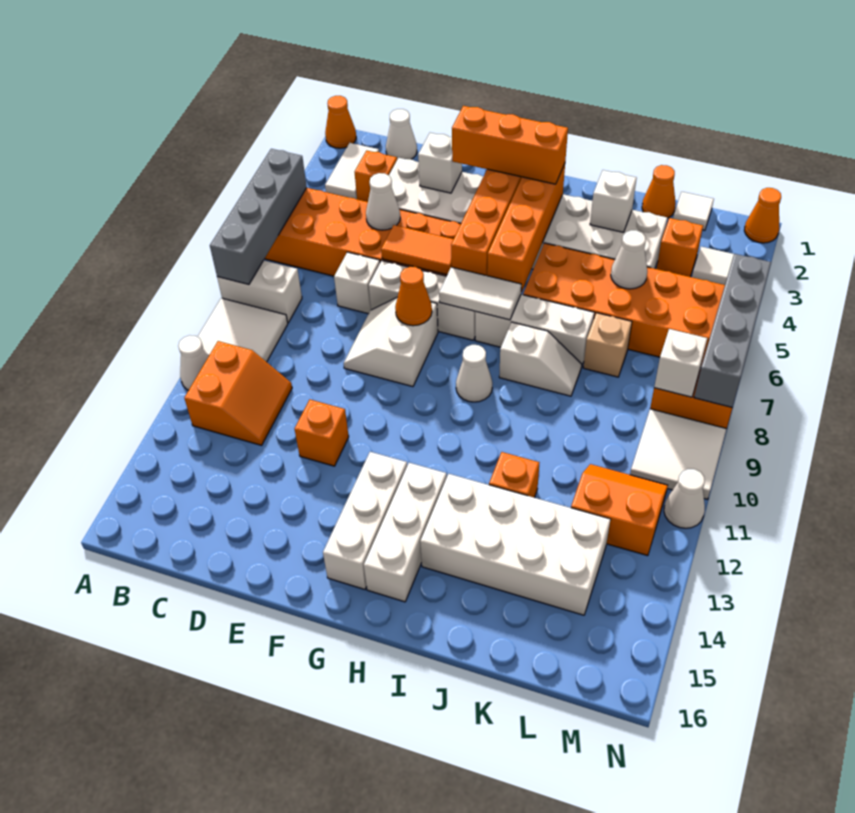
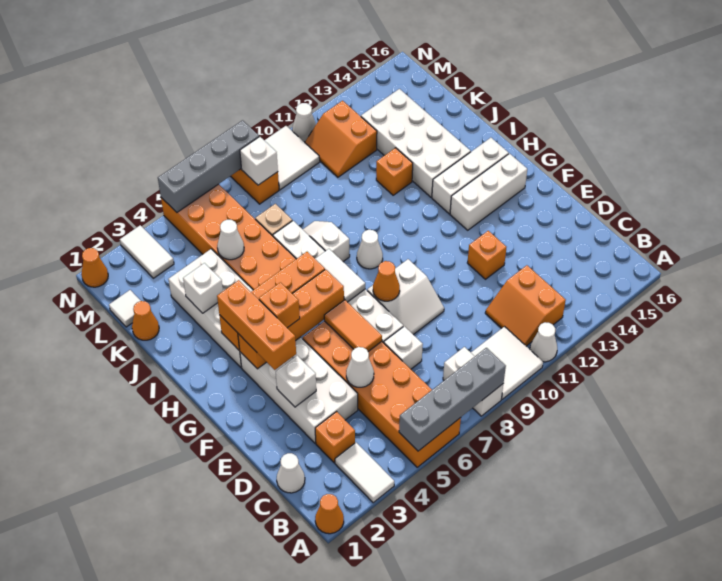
white tile B2:B3 level 1 -> white tile A3:B3 level 1
orange slope B11:C12 level 1 top B -> orange slope B11:C12 level 1 top 12
orange brick L3 level 1 -> orange brick G4 level 3

